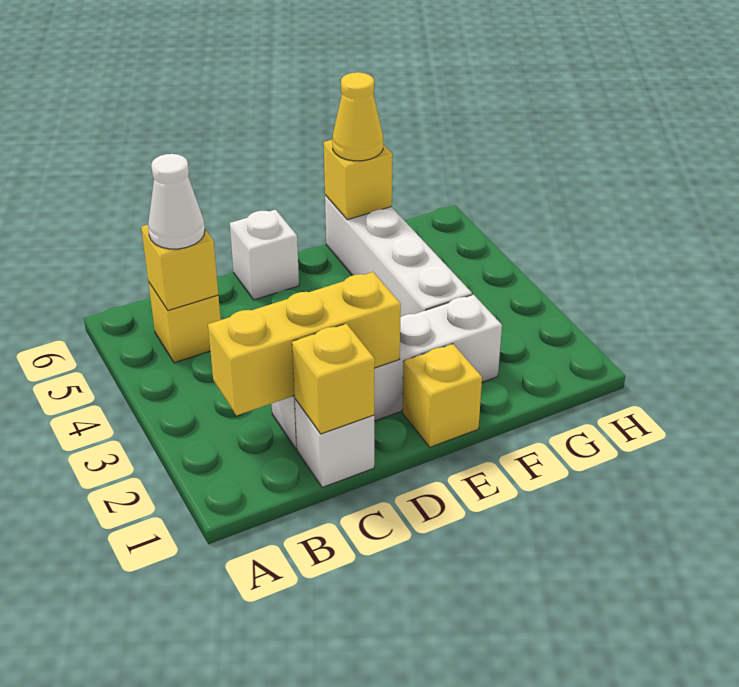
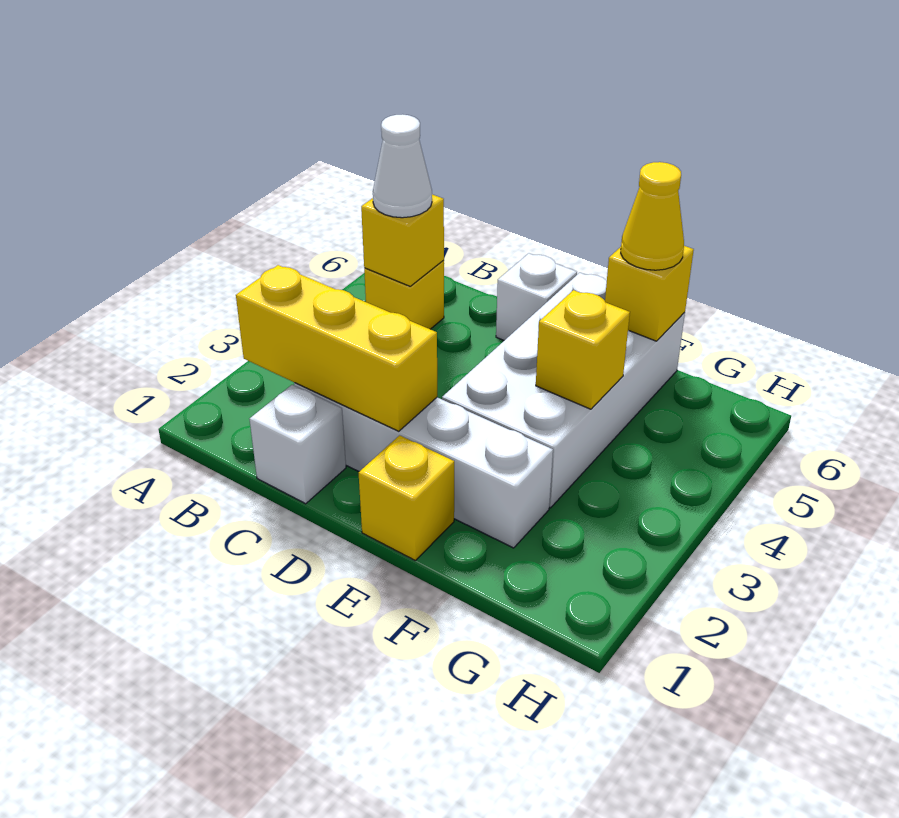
yellow brick C1 level 2 -> yellow brick F4 level 2
white brick F3:F6 level 1 -> white brick E3:F6 level 1

